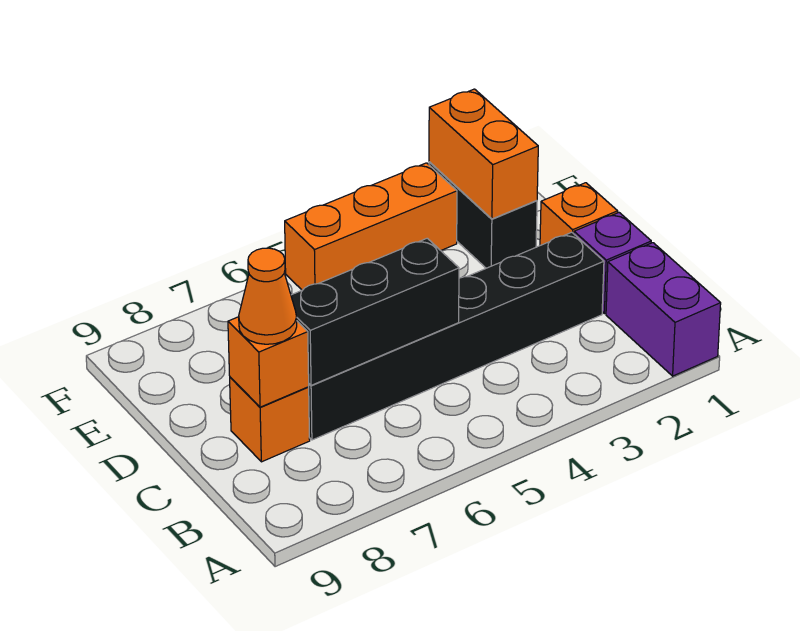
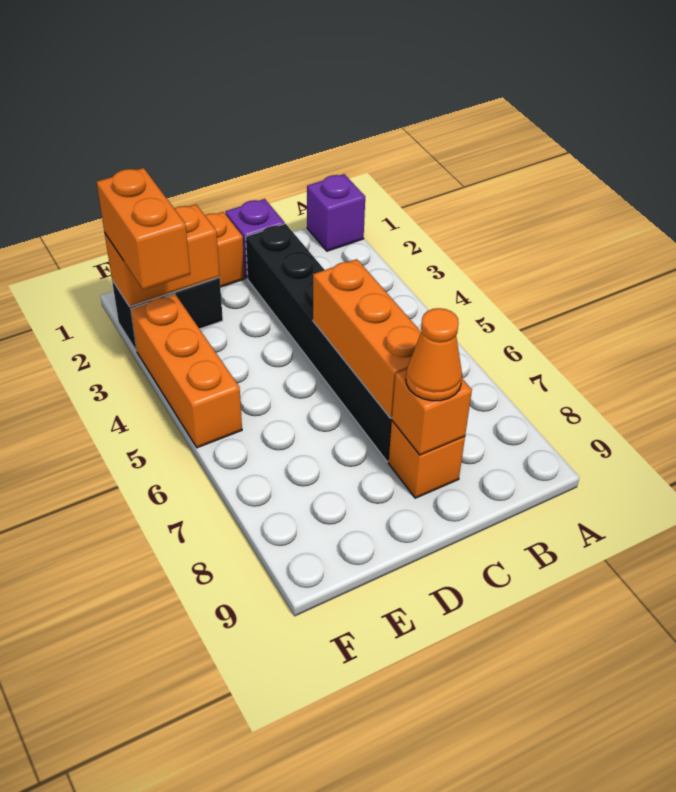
purple brick A1:B1 level 1 -> purple brick A1 level 1
black brick C5:C7 level 2 -> orange brick C5:C7 level 2
none -> orange brick F2:F3 level 3

